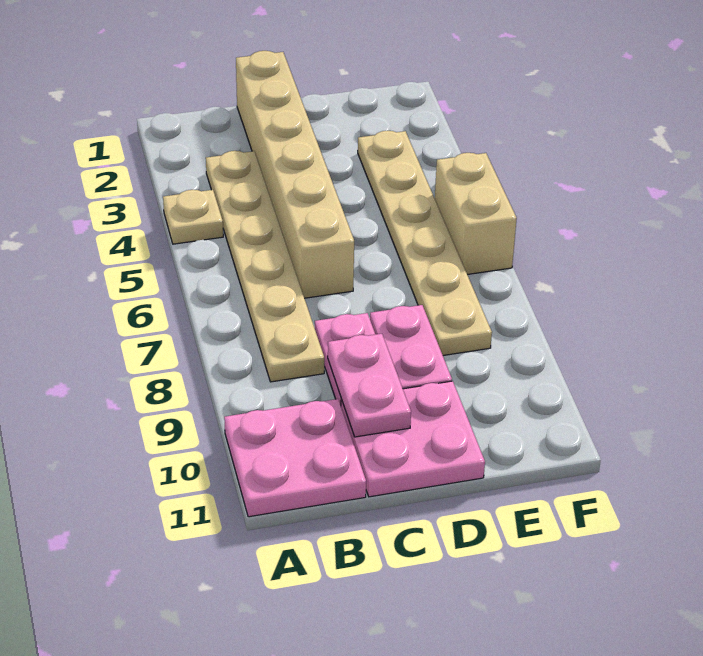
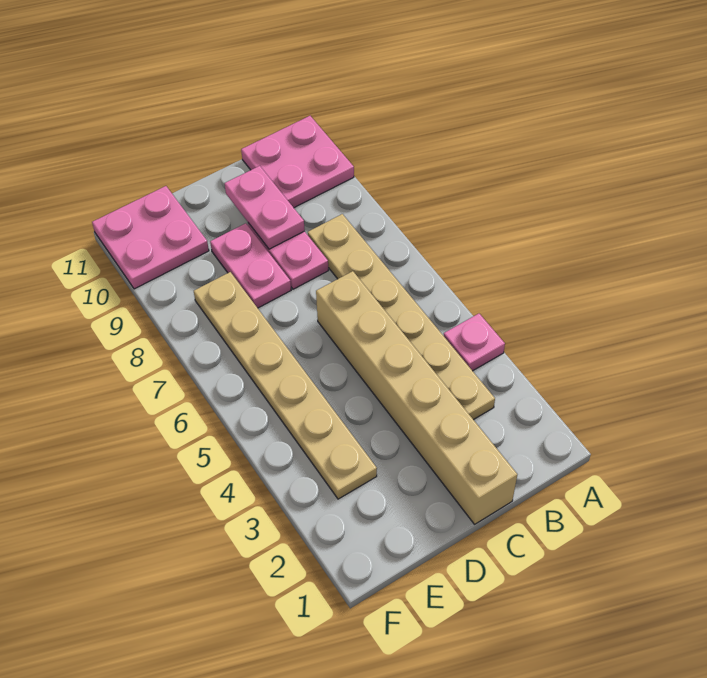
tan plate A4 level 1 -> pink plate A4 level 1
pink plate C10:D11 level 1 -> pink plate E10:F11 level 1
tan brick F5:F6 level 1 -> none

